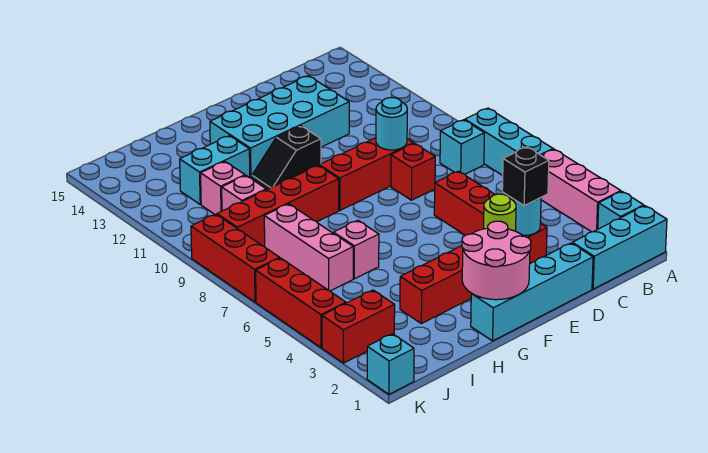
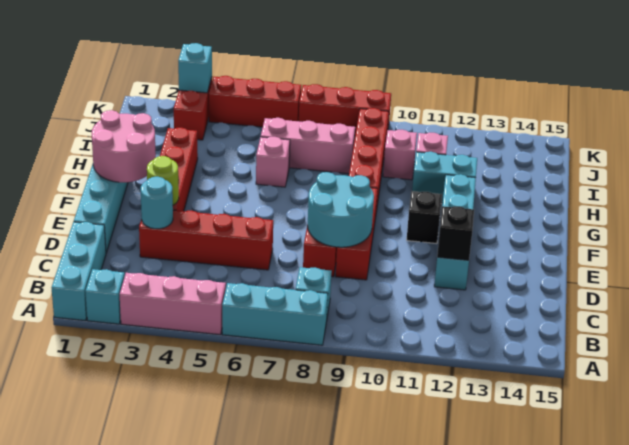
black brick D3 level 3 -> black brick D12 level 2
cyan round brick D9 level 2 -> cyan round brick D8:E9 level 2
cyan brick D12:G13 level 1 -> cyan brick D12:G12 level 1
cyan brick H12:I12 level 1 -> cyan brick H11:H12 level 1
cyan brick K1 level 1 -> cyan brick K3 level 2

